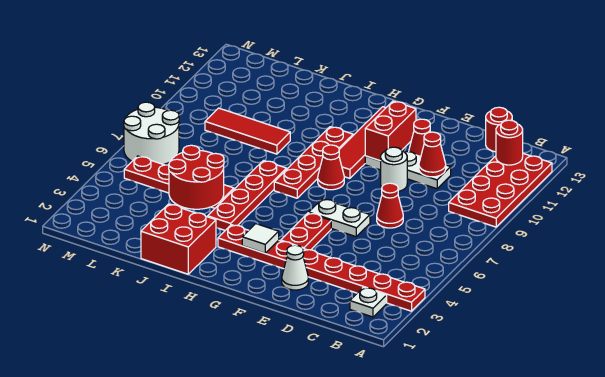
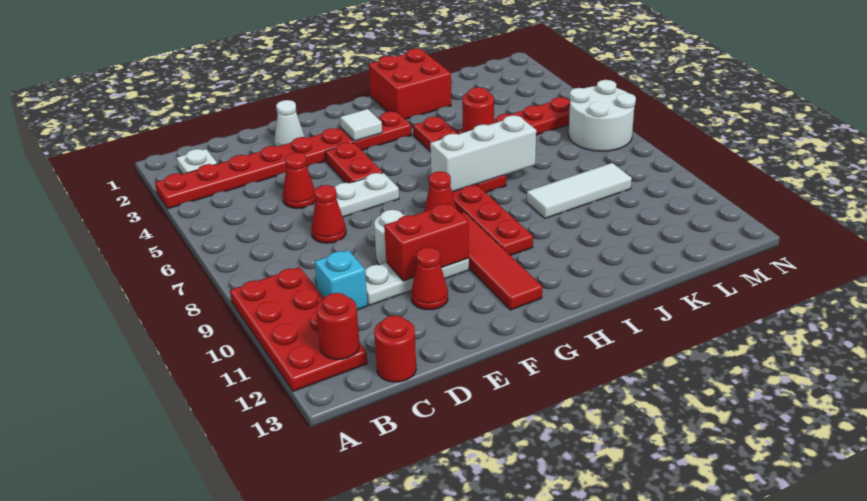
none -> cyan brick C10 level 1
red cone D10 level 2 -> red cone D5 level 1
red brick F10:F11 level 2 -> red brick E10:F10 level 2
none -> white brick H7:J7 level 2
red round brick J4:K5 level 2 -> red round brick J5 level 2
red tile J9:L9 level 1 -> white tile J9:L9 level 1

